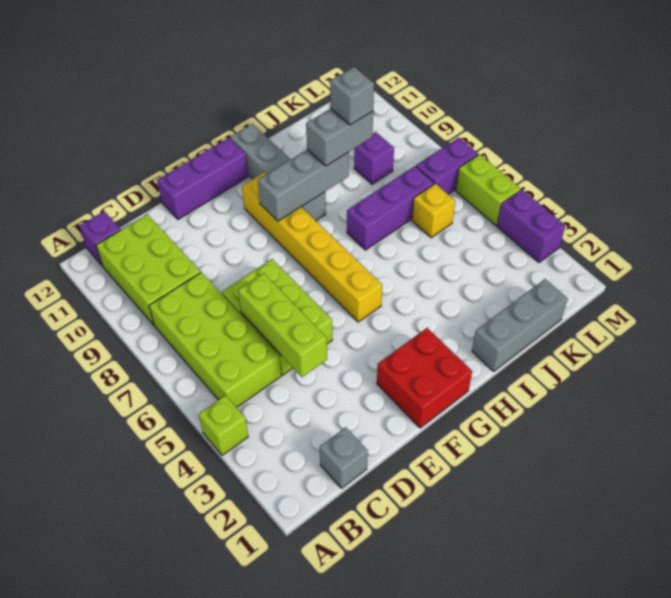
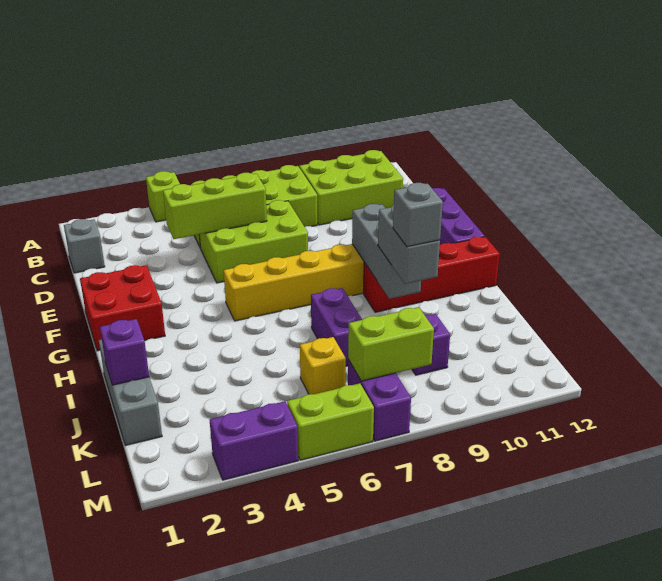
purple brick B12 level 1 -> purple brick J1 level 2
grey brick H9:H12 level 1 -> red brick H9:H12 level 1
purple brick I7:K7 level 1 -> purple brick I7:J7 level 1
none -> lime brick L7:L8 level 2

